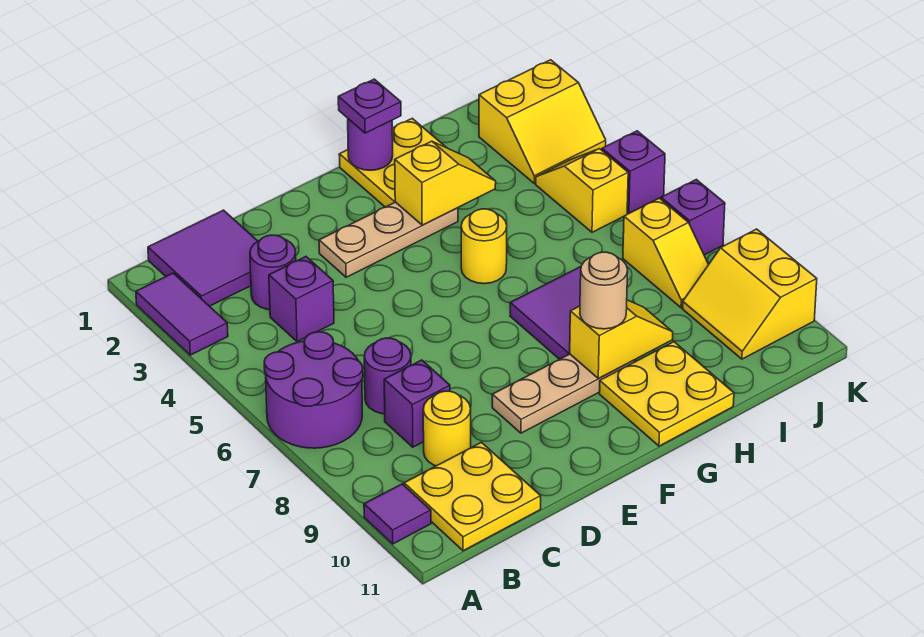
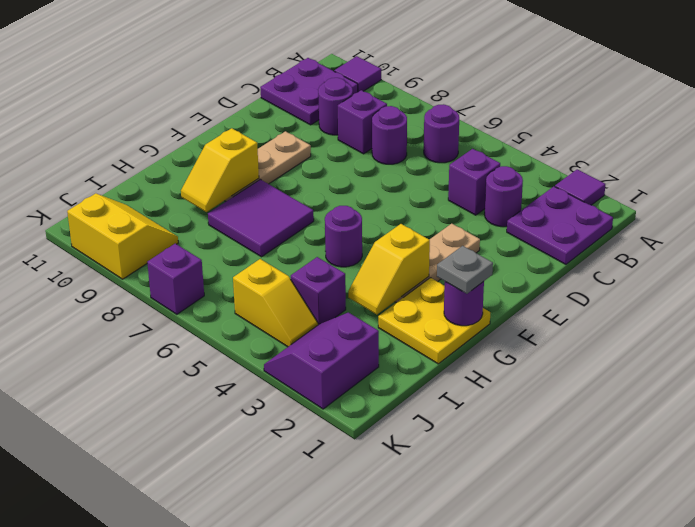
purple tile A2:A3 level 1 -> purple tile A2 level 1
purple round brick A6:B7 level 1 -> purple round brick B6 level 1
purple tile B1:C2 level 1 -> purple plate B1:C2 level 1
yellow plate B10:C11 level 1 -> purple plate B10:C11 level 1
yellow round brick C9 level 1 -> purple round brick C9 level 1
purple plate G1 level 3 -> grey plate G1 level 3
yellow round brick G5 level 1 -> purple round brick G5 level 1
tan round brick G9 level 3 -> none
yellow plate G10:H11 level 1 -> none
yellow slope J2:K3 level 1 top 2 -> purple slope J2:K3 level 1 top 2
yellow slope J7:J8 level 1 top 7 -> none
purple brick K5 level 1 -> purple brick I4 level 1

